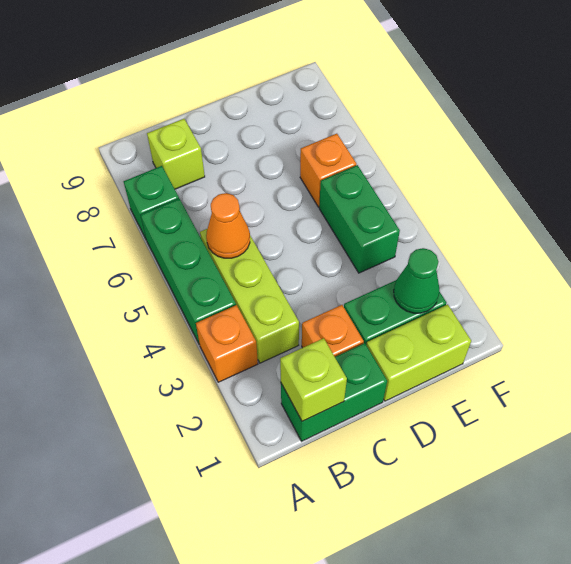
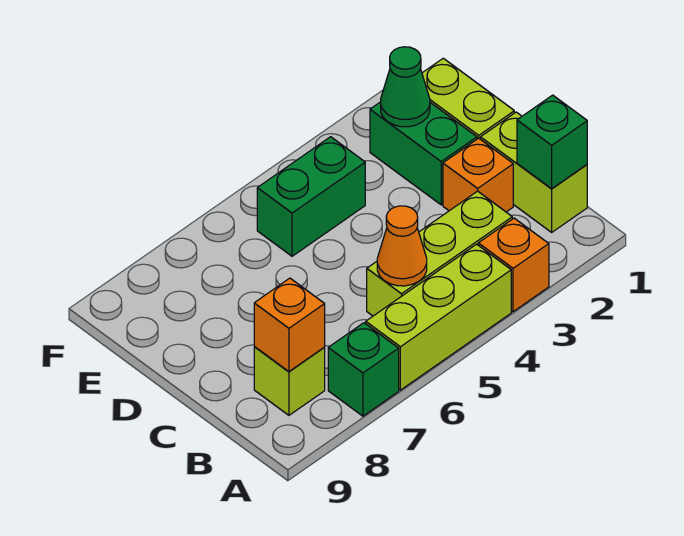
green brick A4:A6 level 1 -> lime brick A4:A6 level 1
green brick B1:C1 level 1 -> lime brick B1:C1 level 1
lime brick B1 level 2 -> green brick B1 level 2
orange brick E6 level 1 -> orange brick B8 level 2

